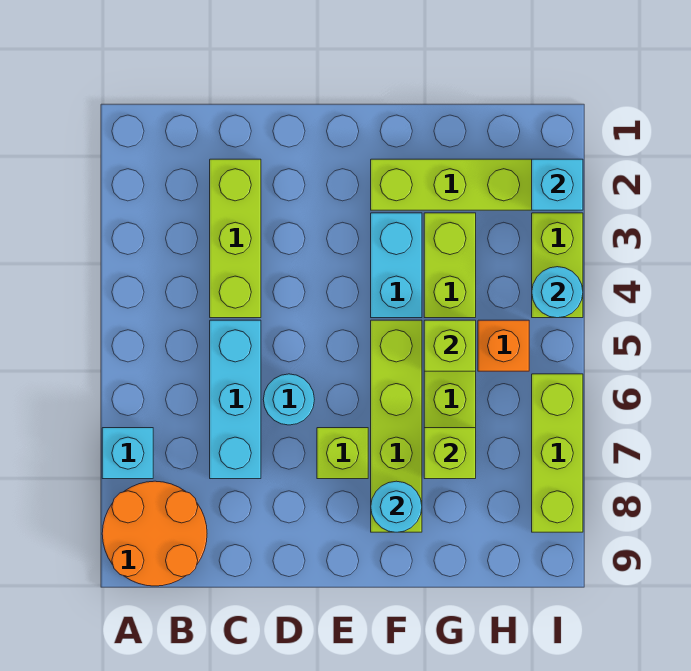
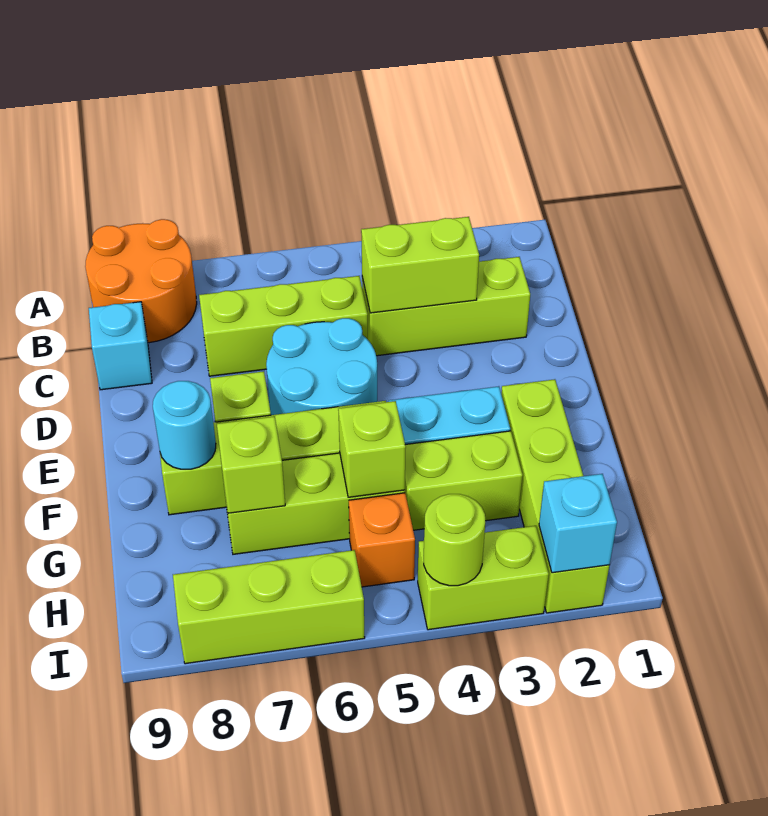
cyan brick A7 level 1 -> cyan brick C9 level 1
none -> lime brick C3:C4 level 2
cyan brick C5:C7 level 1 -> lime brick C5:C7 level 1
cyan round brick D6 level 1 -> cyan round brick D5:E6 level 1
cyan round brick I4 level 2 -> lime round brick I4 level 2

